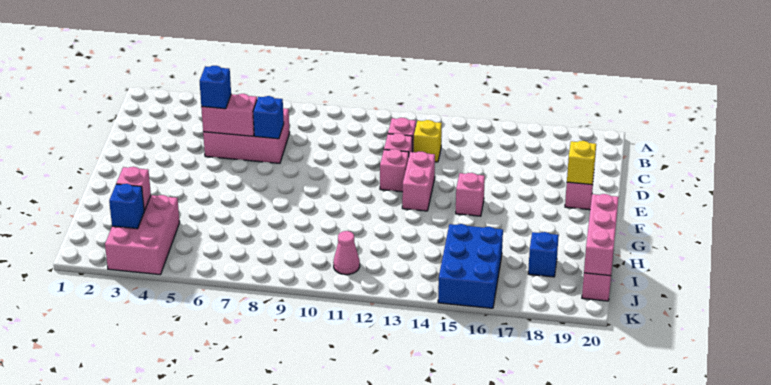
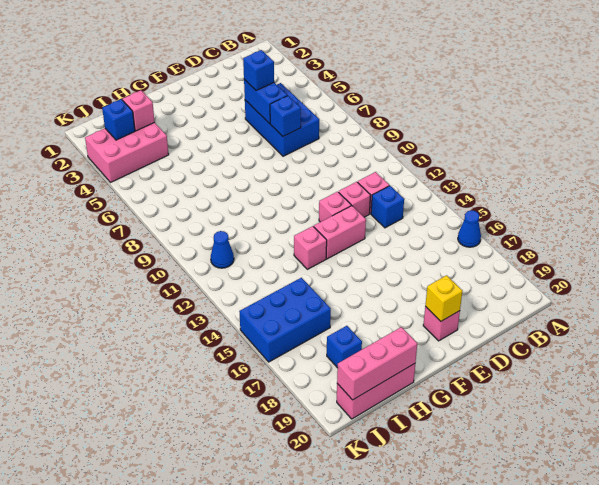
none -> blue cone A16 level 1
pink brick C5:D7 level 1 -> blue brick C5:D7 level 1
yellow brick C13 level 1 -> blue brick C13 level 1
pink brick D5:D6 level 2 -> blue brick D5:D6 level 2
pink brick F15 level 1 -> pink brick G13 level 1
pink cone J11 level 1 -> blue cone J11 level 1

